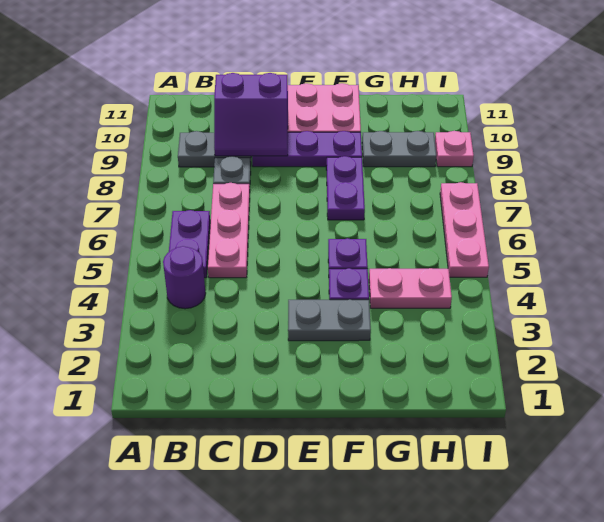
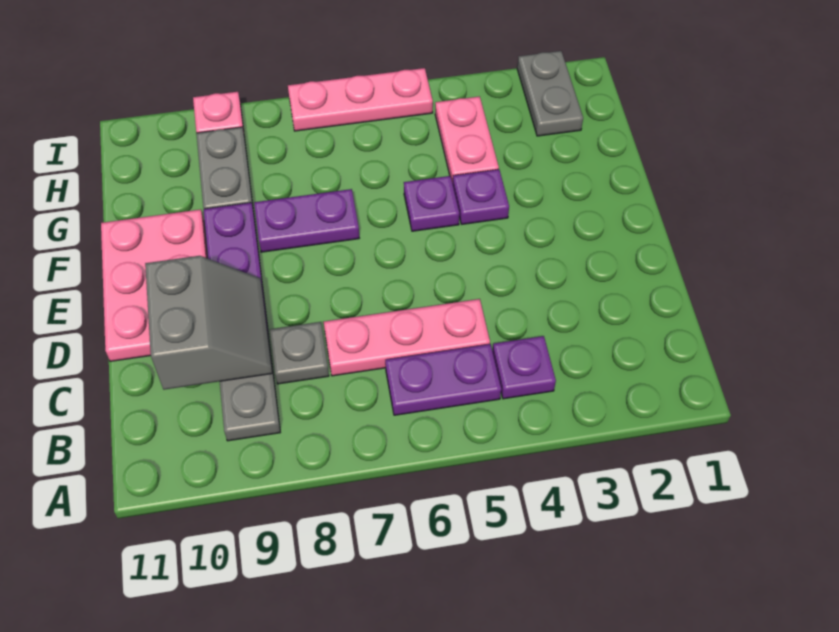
purple round brick B4 level 1 -> purple plate B4 level 1
purple slope C9:D10 level 2 top 10 -> grey slope C9:D10 level 2 top 10
grey plate E3:F3 level 1 -> grey plate H2:I2 level 1

